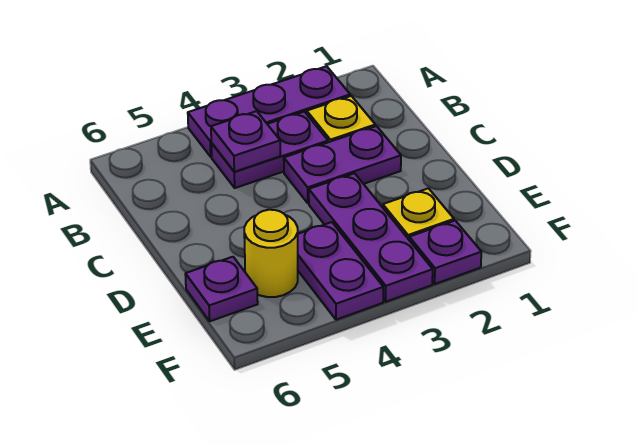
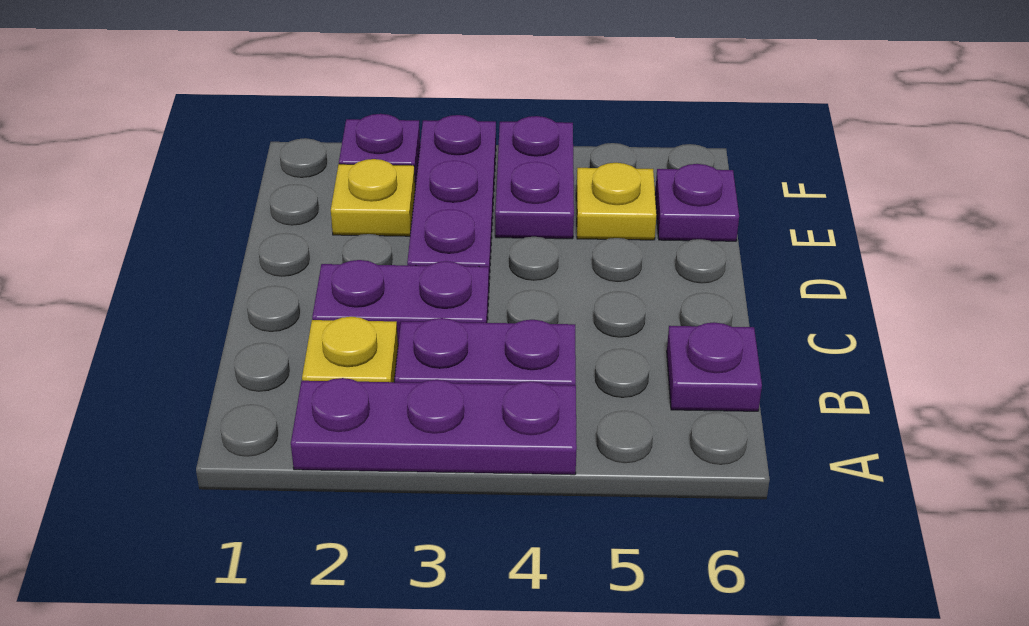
purple plate B4 level 2 -> purple plate B6 level 1
yellow round brick E5 level 1 -> yellow plate E5 level 1

